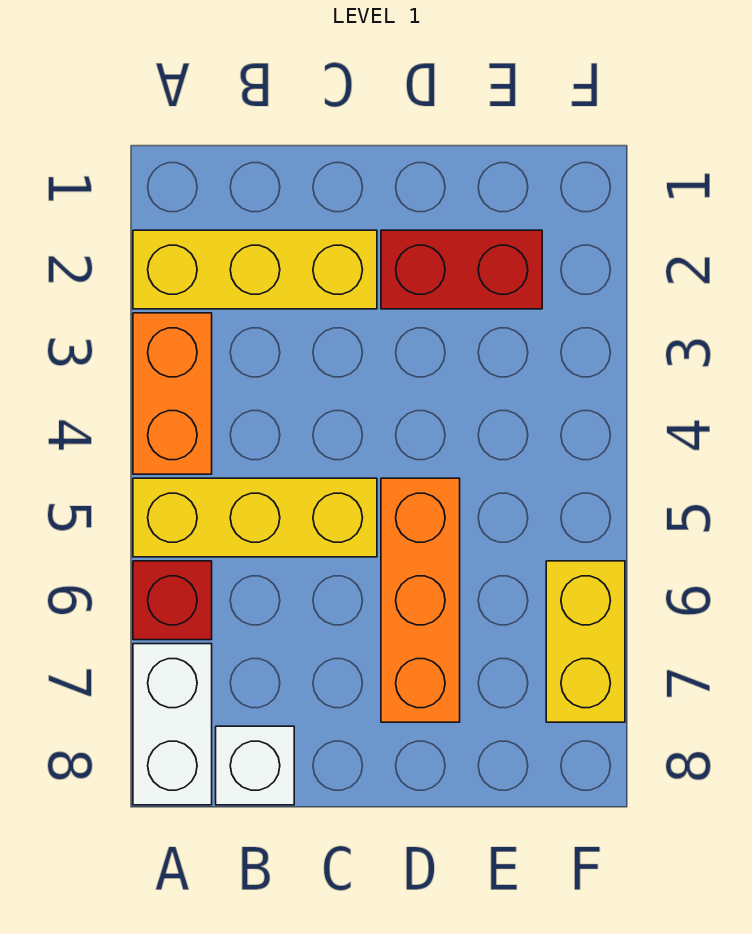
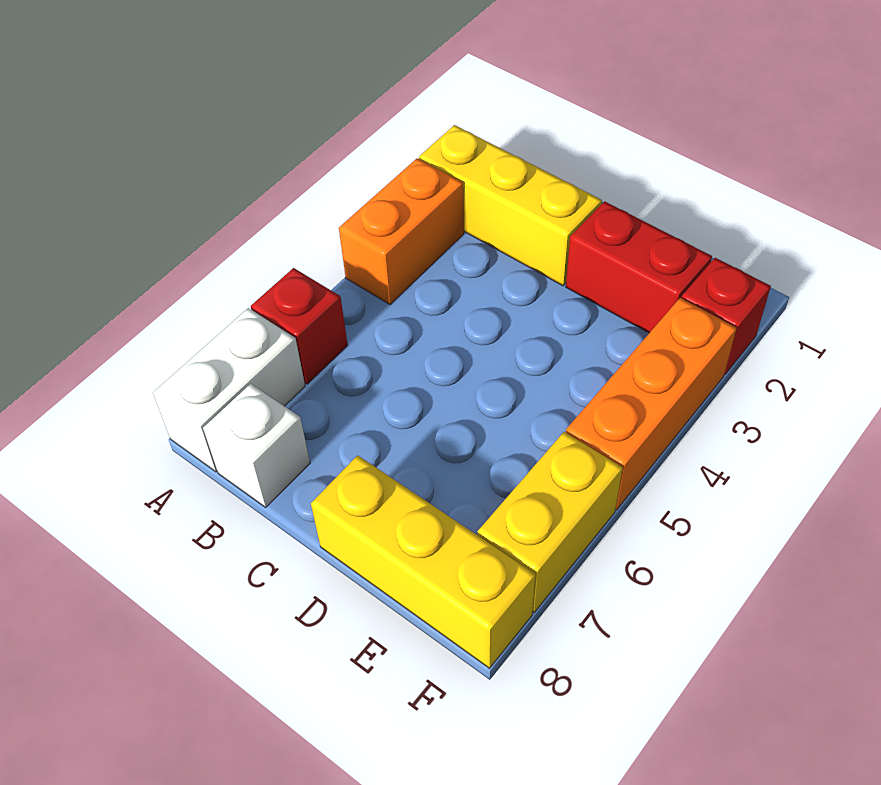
yellow brick A5:C5 level 1 -> yellow brick D8:F8 level 1
orange brick D5:D7 level 1 -> orange brick F3:F5 level 1
none -> red brick F2 level 1

